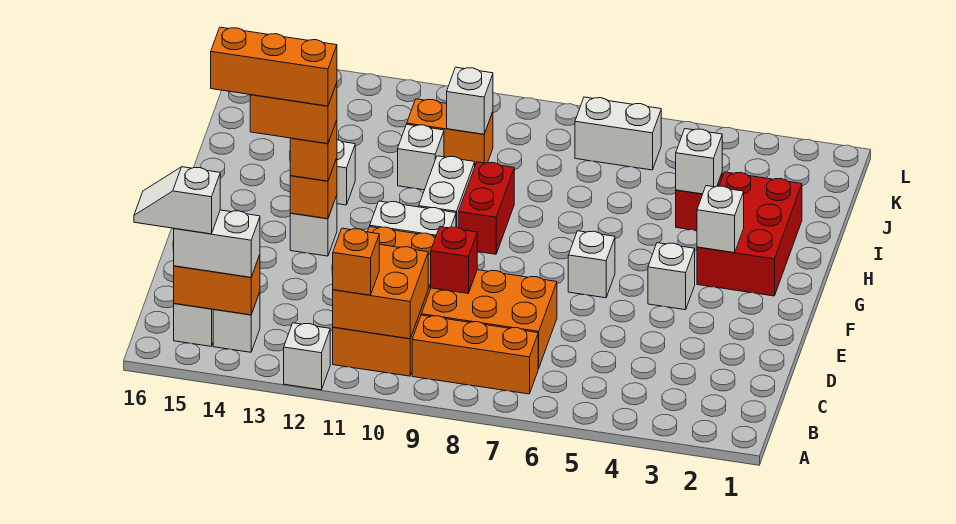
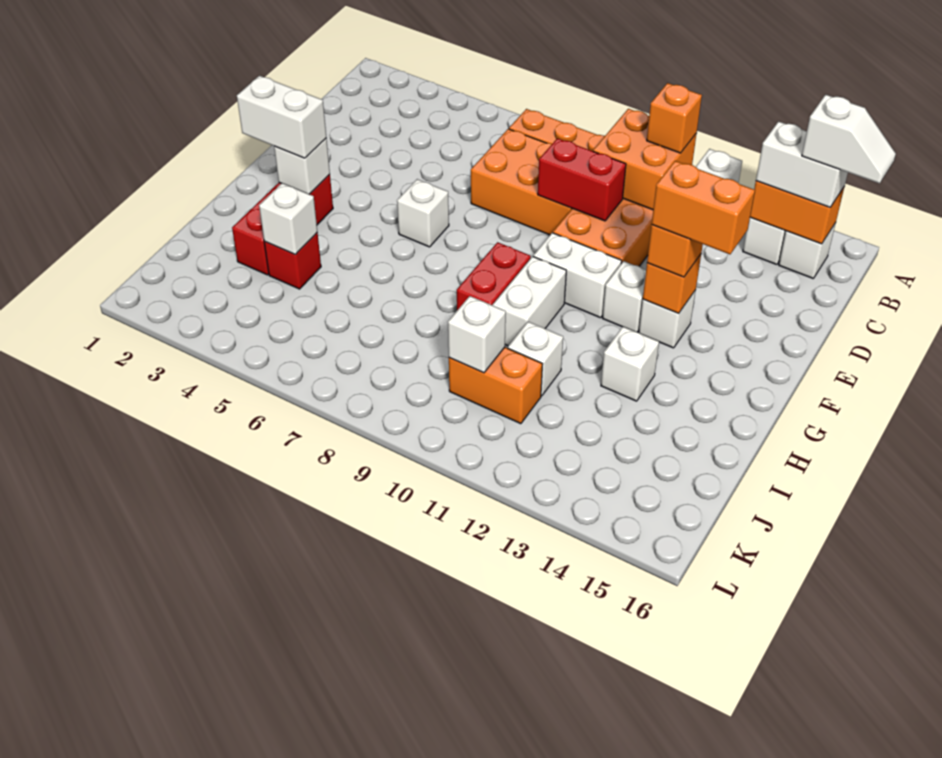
red brick D9 level 2 -> red brick D9:D10 level 2
white brick F4 level 1 -> white brick F12 level 1
orange brick F13:F15 level 5 -> none
red brick G2:I3 level 1 -> red brick G3:I3 level 1
white brick K6:K7 level 1 -> white brick G2:G3 level 3

